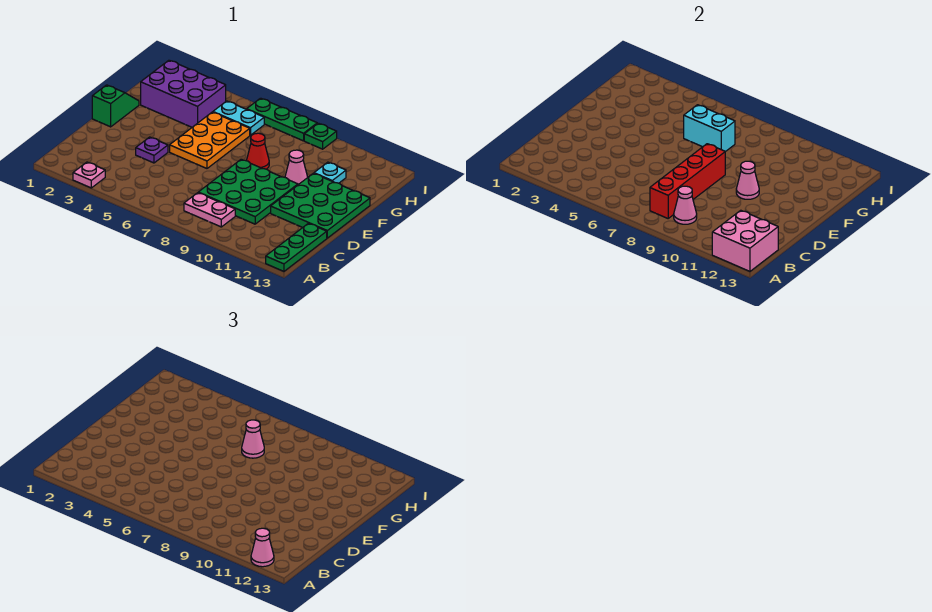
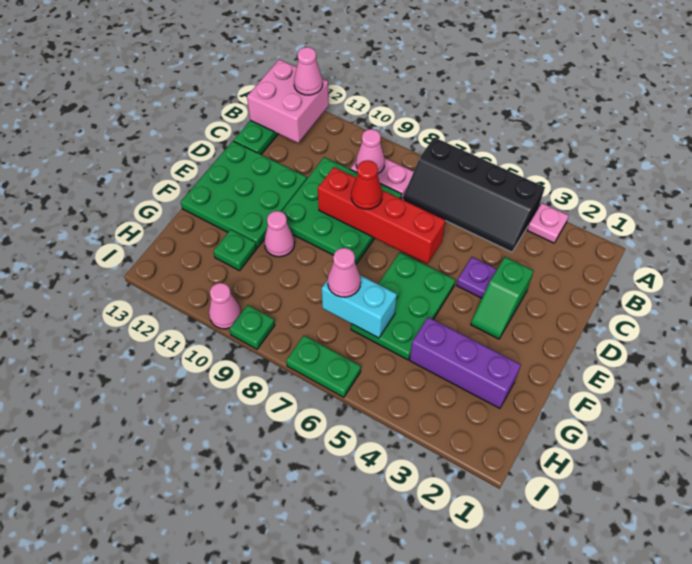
none -> black slope A4:B7 level 1 top A
red brick B8:E8 level 2 -> red brick D6:D9 level 2
green slope E1:F1 level 1 top E -> green slope D3:E3 level 1 top D
orange plate E5:G6 level 1 -> green plate E5:G6 level 1
pink cone E10 level 2 -> pink cone I10 level 1
red cone F8 level 1 -> red cone D8 level 3
purple brick G2:H4 level 1 -> purple brick G2:G4 level 1
cyan plate G11 level 1 -> green plate G11 level 1
cyan plate H5:H6 level 1 -> none
green plate I6:I8 level 1 -> green plate I6:I7 level 1

